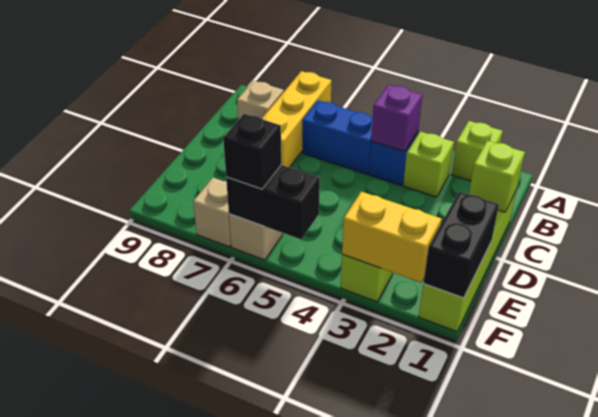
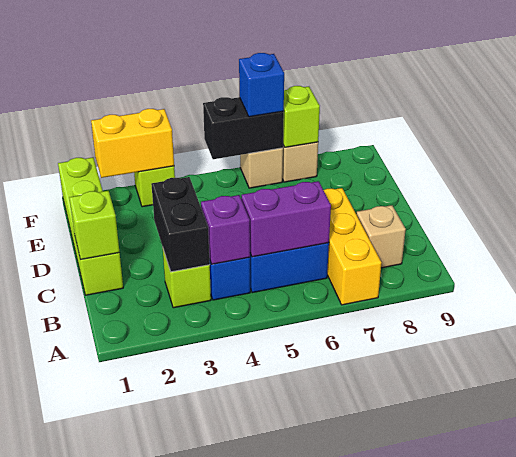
lime brick A2 level 1 -> lime brick F7 level 2
none -> purple brick B5:B6 level 2
black brick E1:F1 level 2 -> black brick B3:C3 level 2
black brick F6 level 3 -> blue brick F6 level 3

